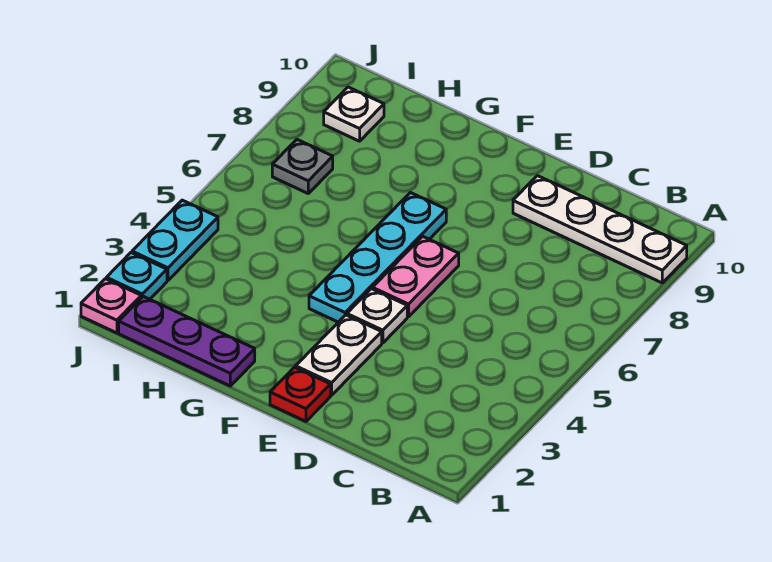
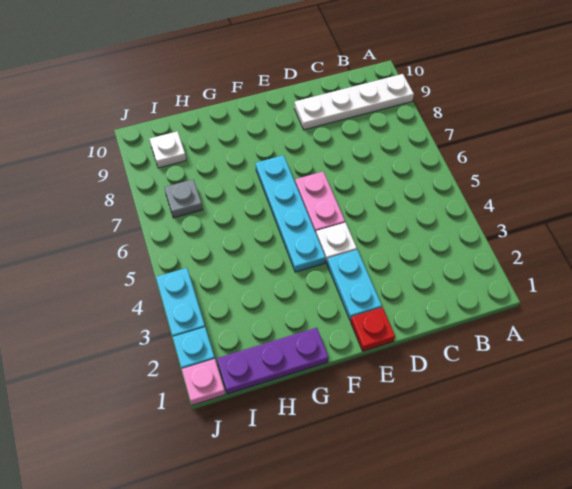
white plate E2:E3 level 1 -> cyan plate E2:E3 level 1

